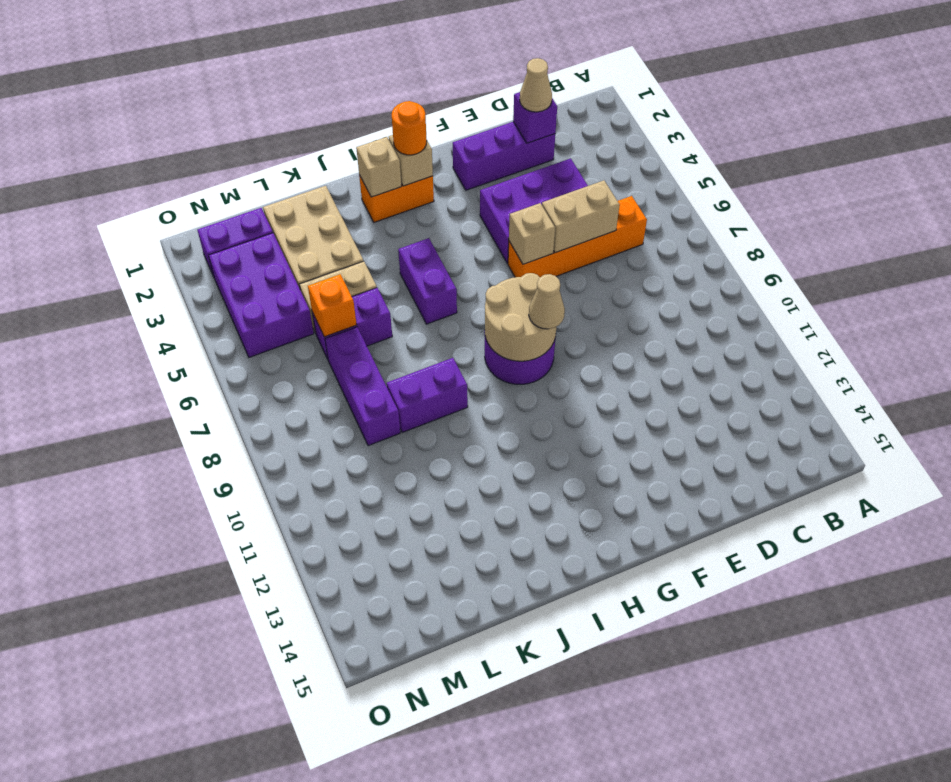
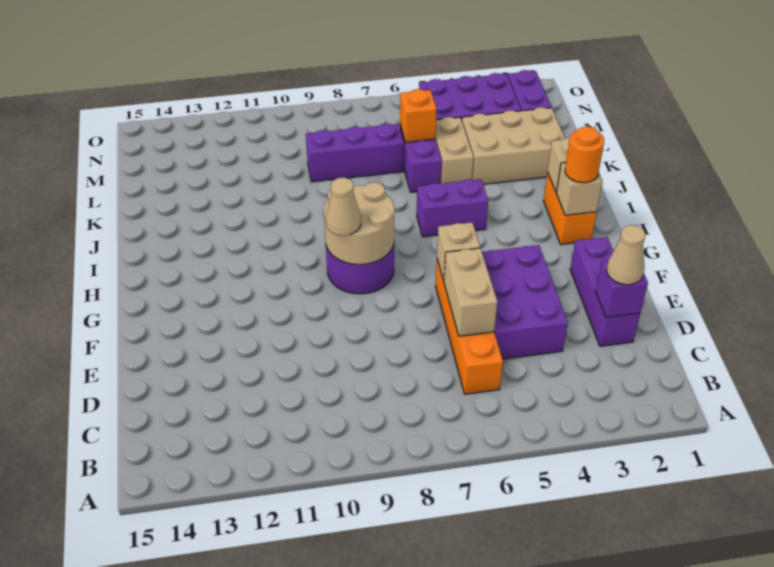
purple brick J9:K9 level 1 -> none

